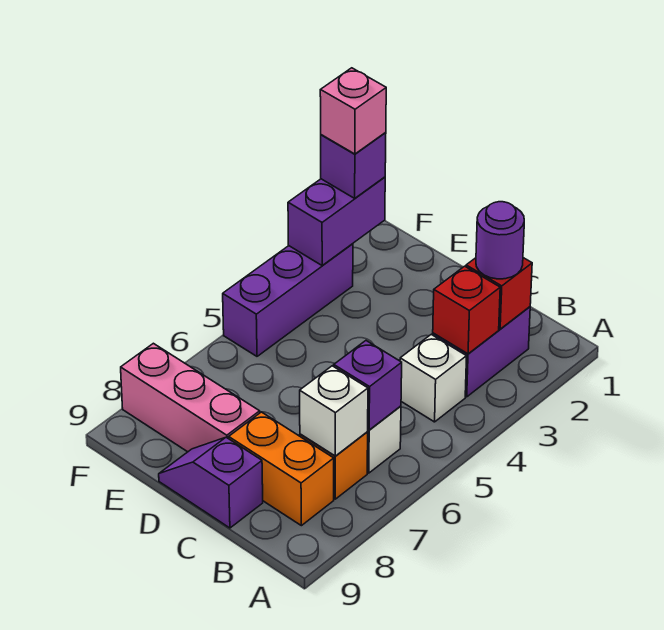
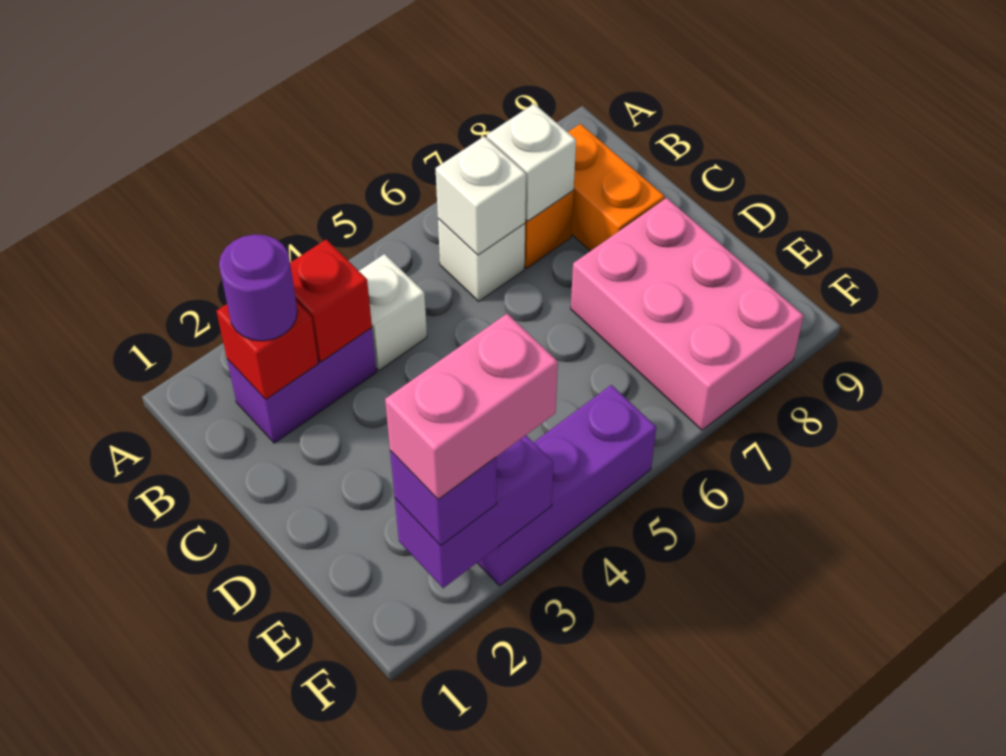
purple brick B6 level 2 -> white brick B6 level 2
purple slope C9:D9 level 1 top C -> none
pink brick D8:F8 level 1 -> pink brick D7:F8 level 1
pink brick F2 level 4 -> pink brick F2:F3 level 4

